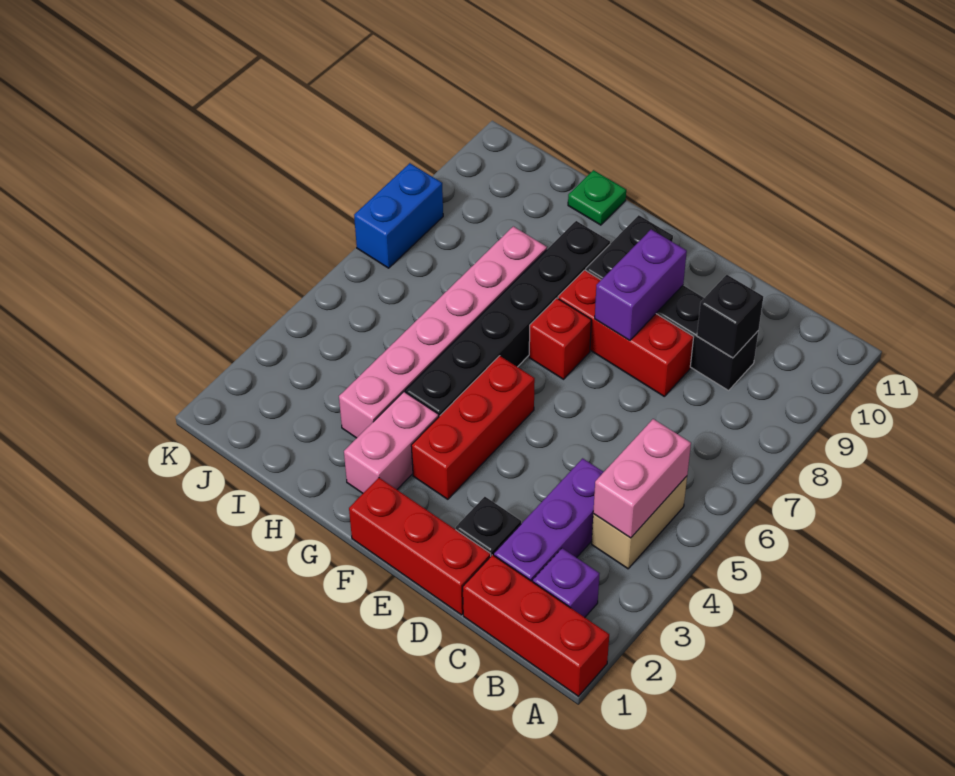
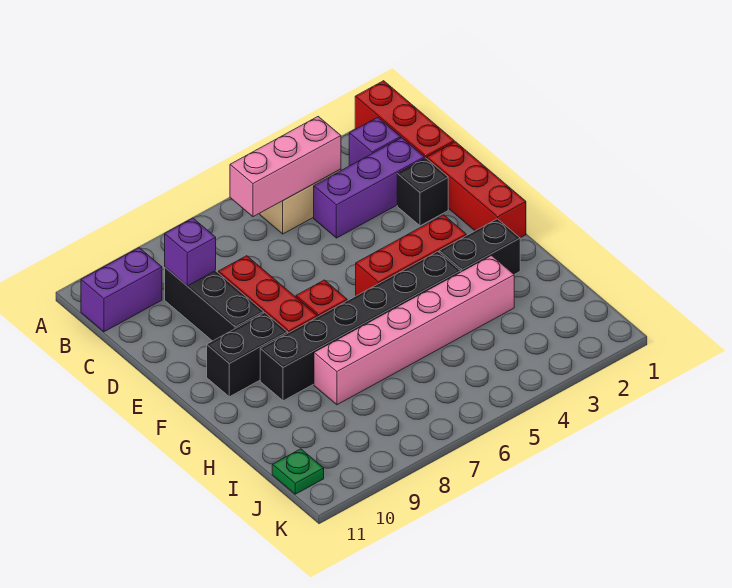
pink brick B4:B5 level 2 -> pink brick B4:B6 level 2
black brick C9 level 2 -> purple brick C9 level 2
purple brick E8:E9 level 2 -> purple brick B10:B11 level 1
pink brick G2:G3 level 1 -> black brick G2:G3 level 1
green plate H11 level 1 -> green plate J11 level 1
blue brick K7:K8 level 1 -> none

